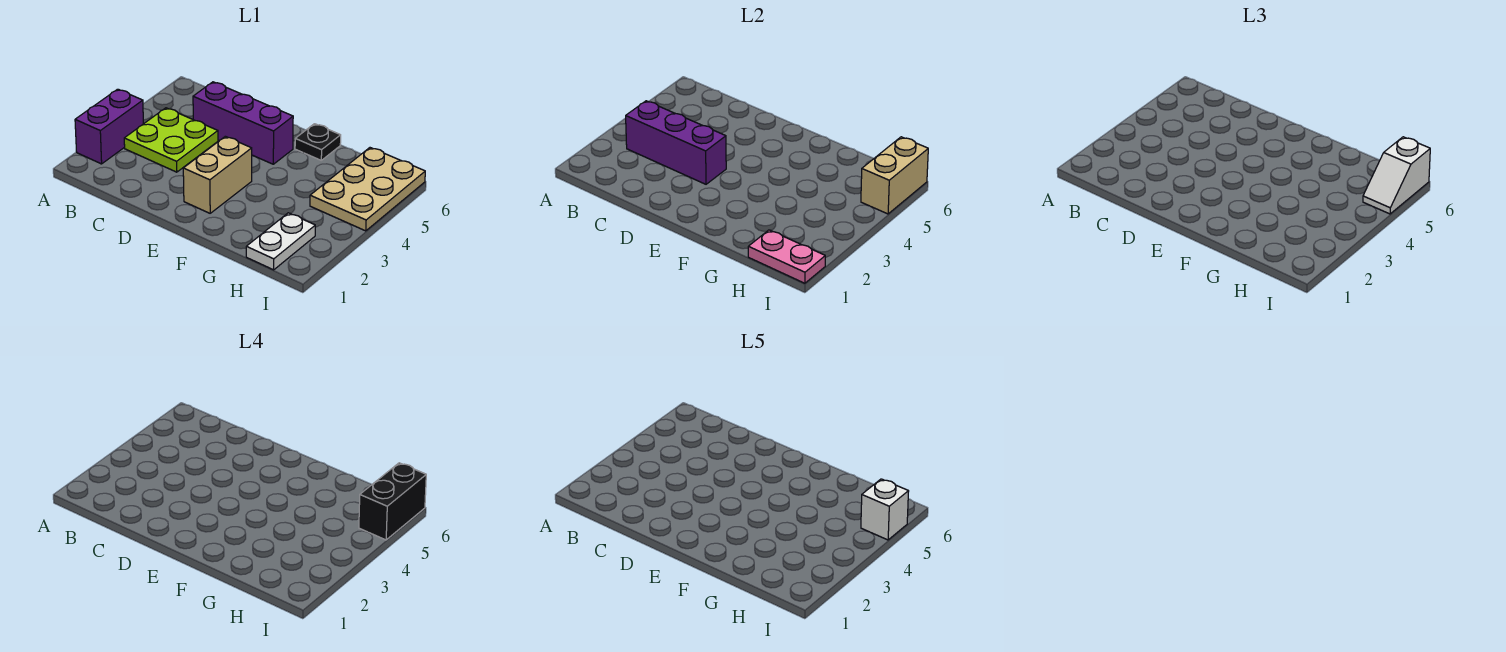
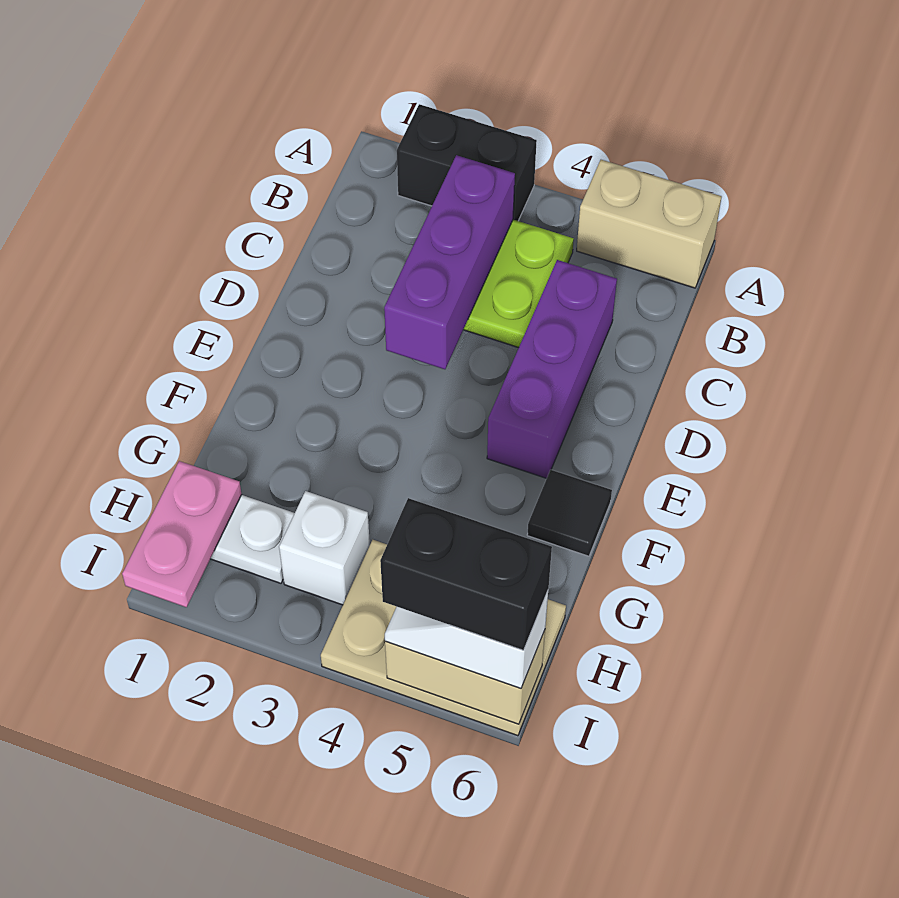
purple brick A2:A3 level 1 -> black brick A2:A3 level 1
tan brick E2:E3 level 1 -> tan brick A5:A6 level 1
black plate F6 level 1 -> black tile F6 level 1
white brick I5 level 5 -> white brick H3 level 1

